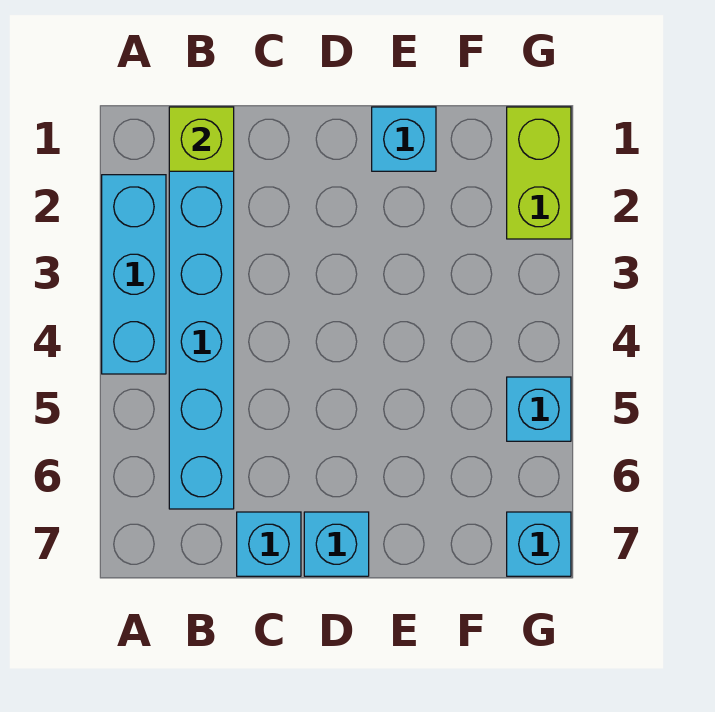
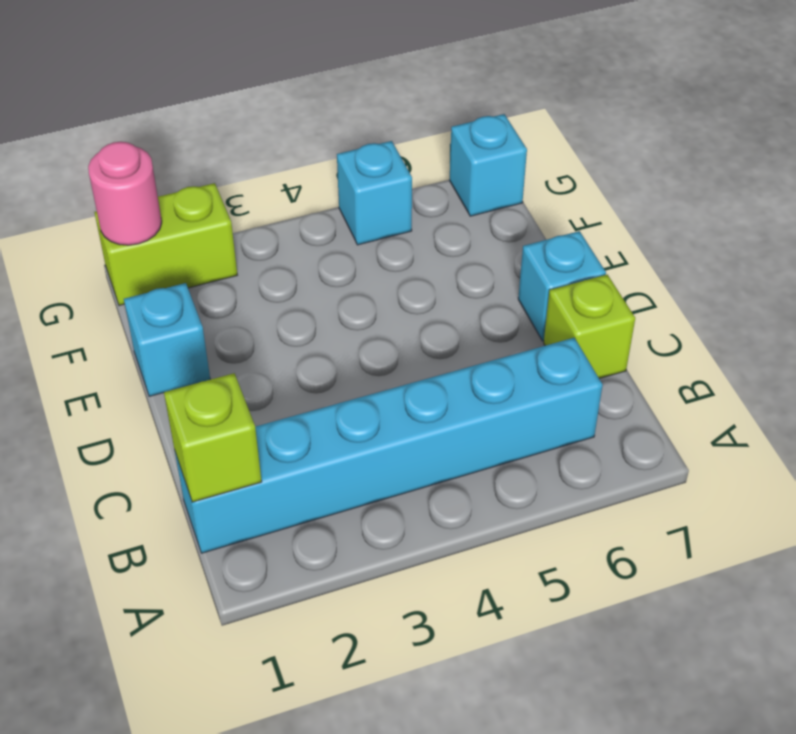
cyan brick A2:A4 level 1 -> none
cyan brick C7 level 1 -> lime brick C7 level 1
none -> pink round brick G1 level 2

